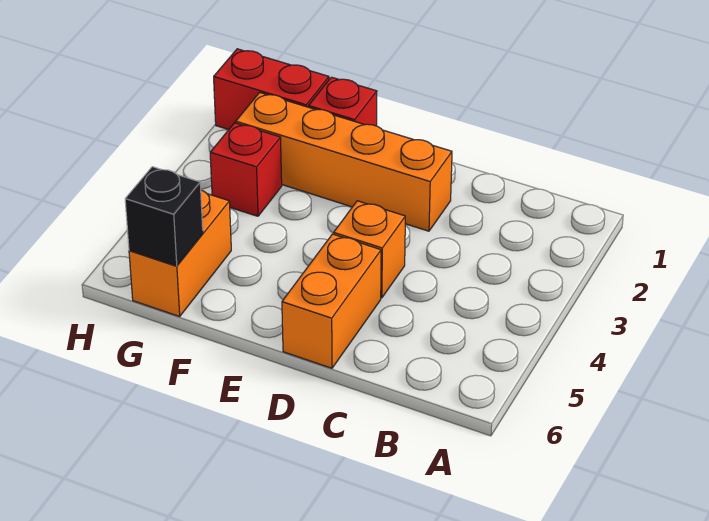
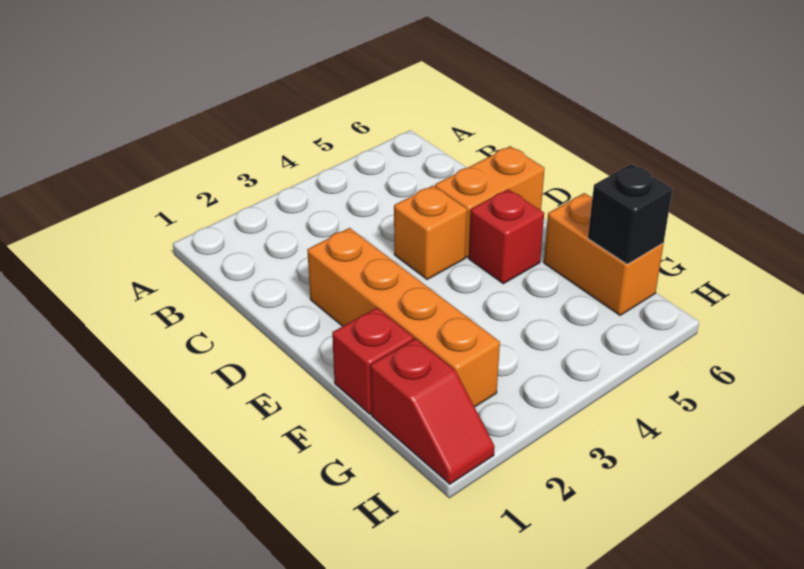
red brick G1:H1 level 1 -> red slope G1:H1 level 1 top G
red brick G3 level 1 -> red brick E5 level 1
orange brick G5:G6 level 1 -> orange brick F6:G6 level 1

